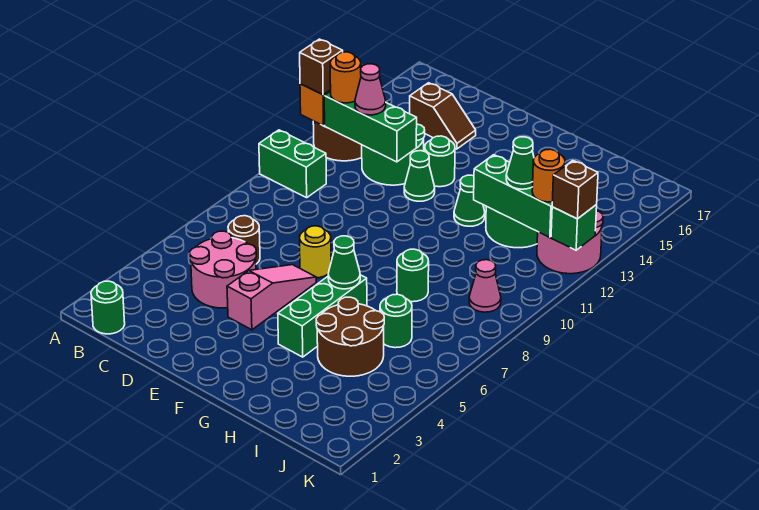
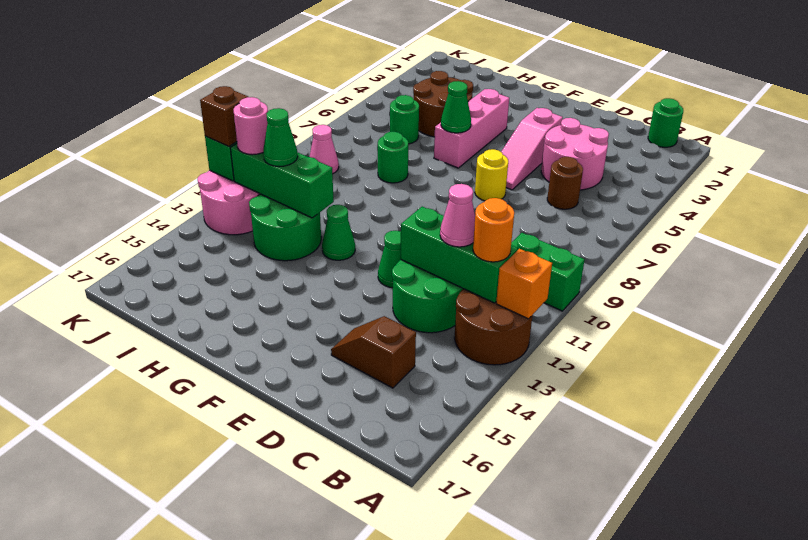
brown brick A12 level 3 -> none
green round brick E13 level 1 -> none
green brick G4:G6 level 1 -> pink brick G4:G6 level 1
orange round brick J12 level 3 -> pink round brick J12 level 3

